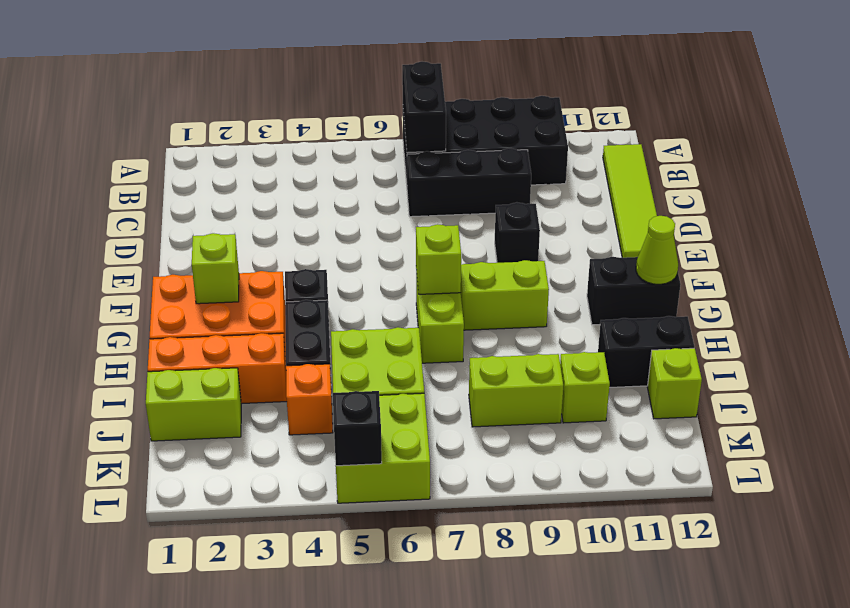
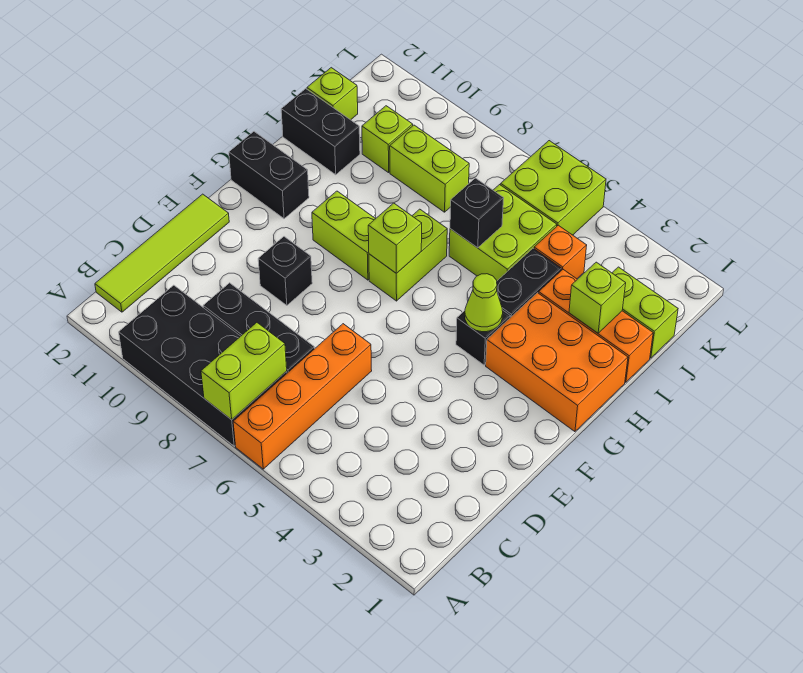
none -> orange brick A6:D6 level 1
black brick A7:B7 level 2 -> lime brick A7:B7 level 2
lime brick G2 level 2 -> lime brick I2 level 2
lime cone G12 level 2 -> lime cone G4 level 2
black brick L5 level 2 -> black brick I6 level 2

